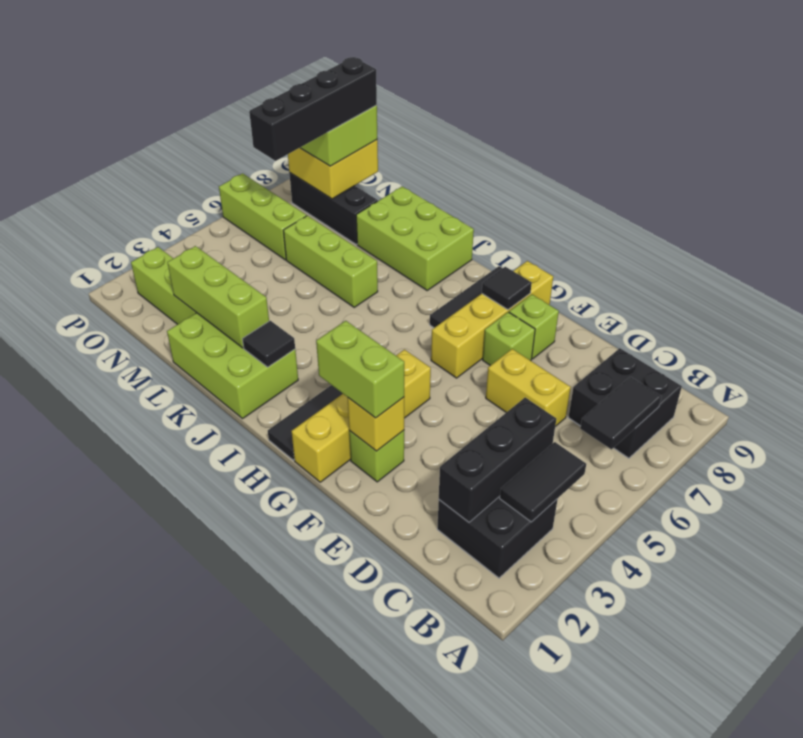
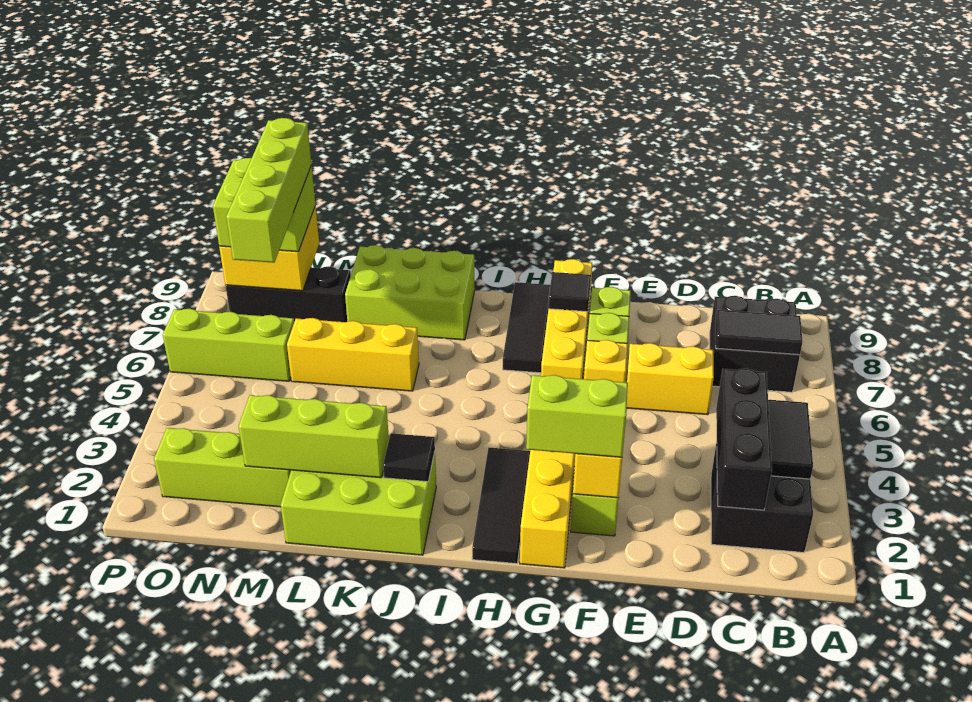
black tile B6:B7 level 2 -> black tile B7:C7 level 2
none -> yellow brick F6 level 1
lime brick K6:M6 level 1 -> yellow brick K6:M6 level 1
black brick N6:N9 level 4 -> lime brick N6:N9 level 4

